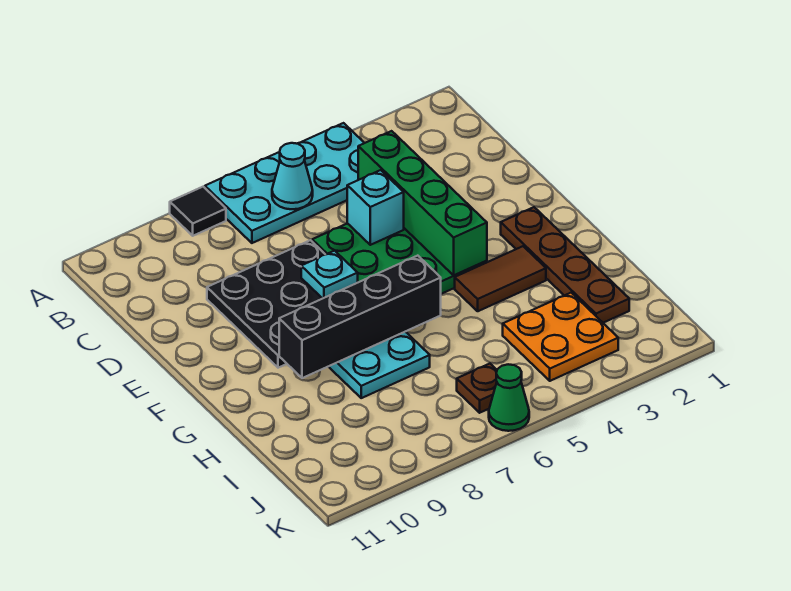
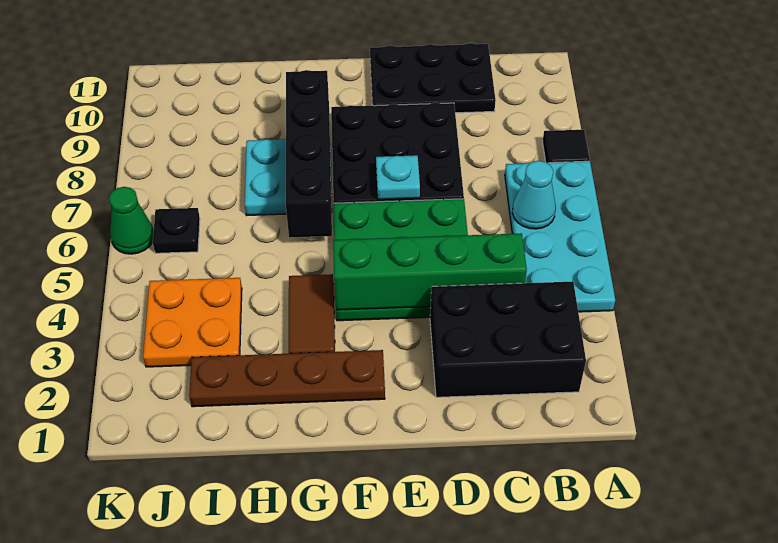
none -> black brick B2:D3 level 1
none -> black plate C10:E11 level 1
cyan brick D5 level 2 -> none
brown plate J6 level 1 -> black plate J6 level 1

